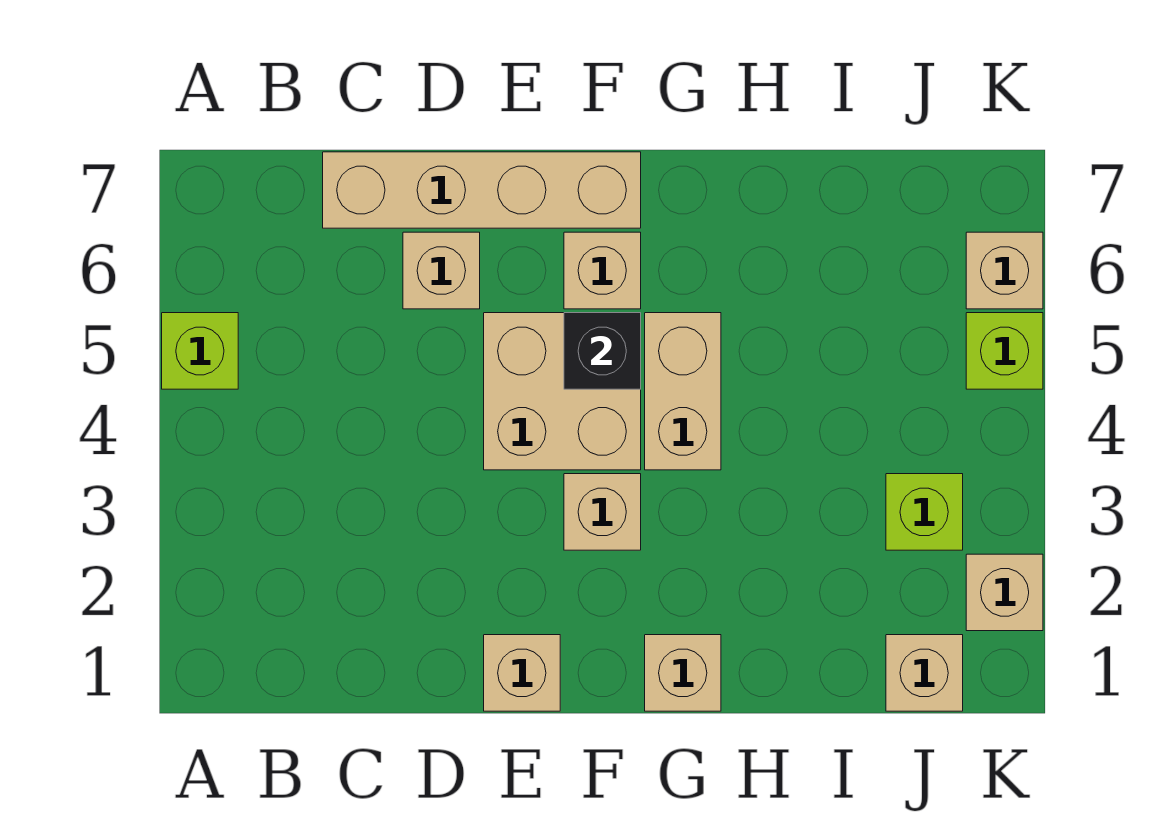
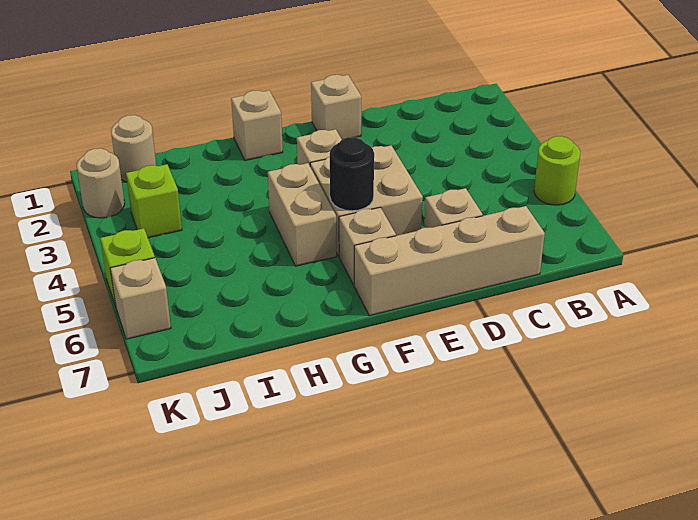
lime brick A5 level 1 -> lime round brick A5 level 1
black brick F5 level 2 -> black round brick F5 level 2
tan brick J1 level 1 -> tan round brick J1 level 1
tan brick K2 level 1 -> tan round brick K2 level 1

